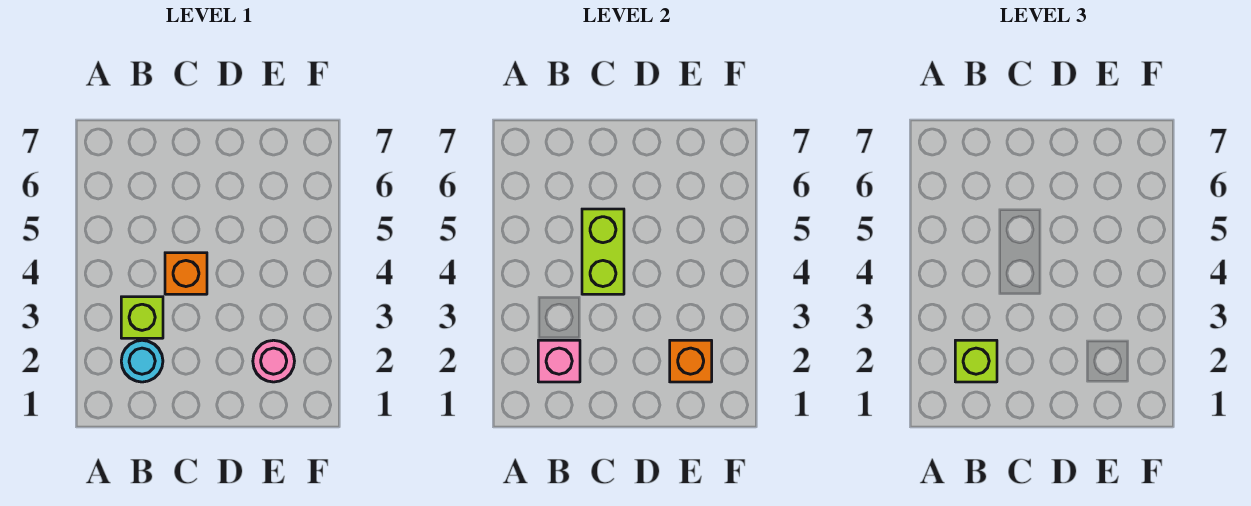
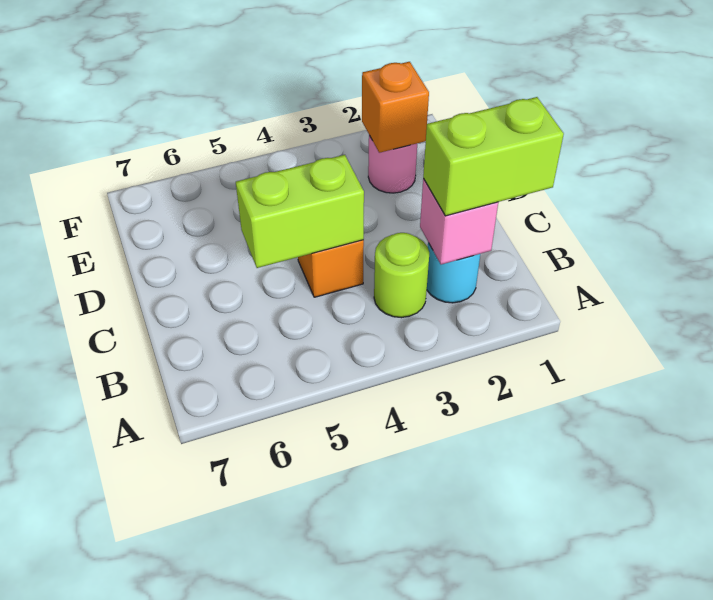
lime brick B2 level 3 -> lime brick B1:B2 level 3
lime brick B3 level 1 -> lime round brick B3 level 1

